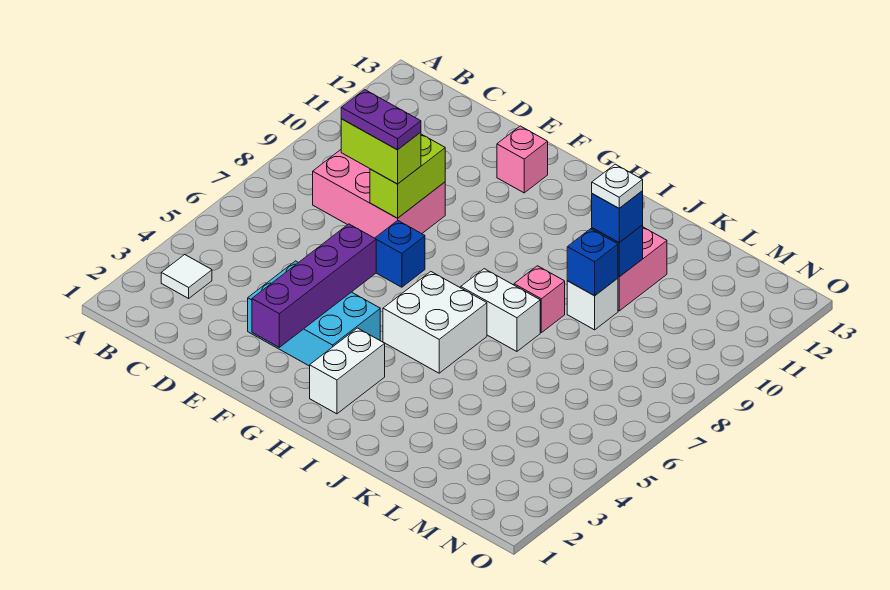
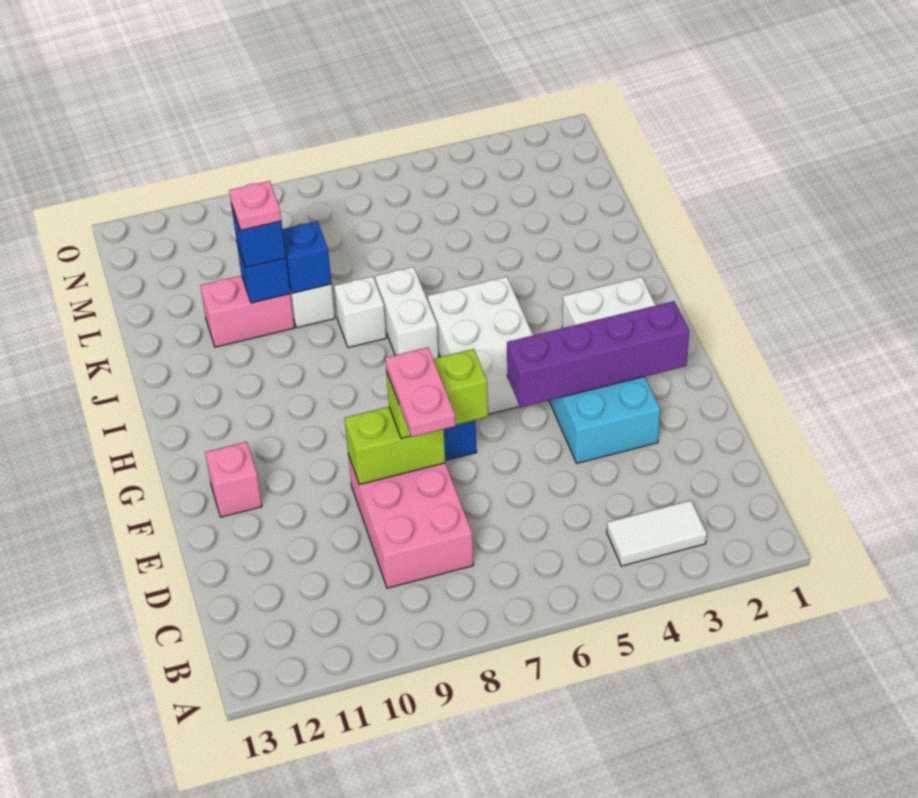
white tile B3 level 1 -> white tile B3:B4 level 1
lime brick D8:E8 level 3 -> lime brick E7:E8 level 3
purple plate D8:E8 level 4 -> pink plate D8:E8 level 4
white brick H5:I6 level 1 -> white brick G5:I6 level 1
pink brick J8 level 1 -> white brick J8 level 1
white plate K10 level 4 -> pink plate K10 level 4

